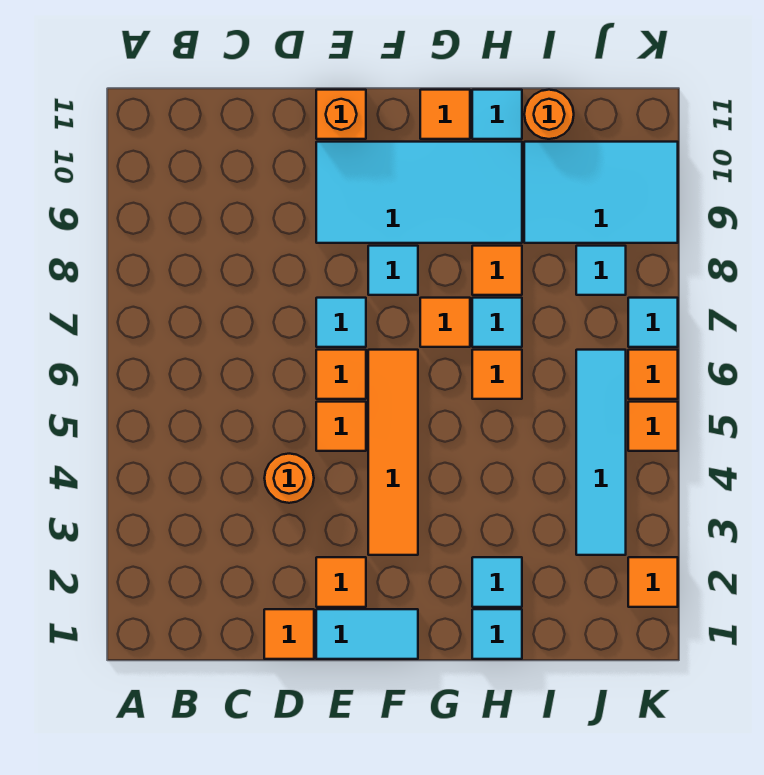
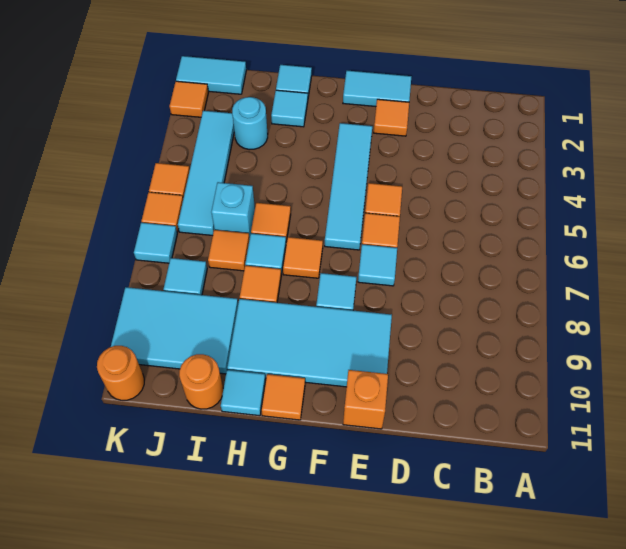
orange tile D1 level 1 -> orange tile I7 level 1
orange round brick D4 level 1 -> orange round brick K11 level 1
orange tile F3:F6 level 1 -> cyan tile F3:F6 level 1
none -> cyan round brick I3 level 1
none -> cyan brick I6 level 1
none -> cyan tile J1:K1 level 1

